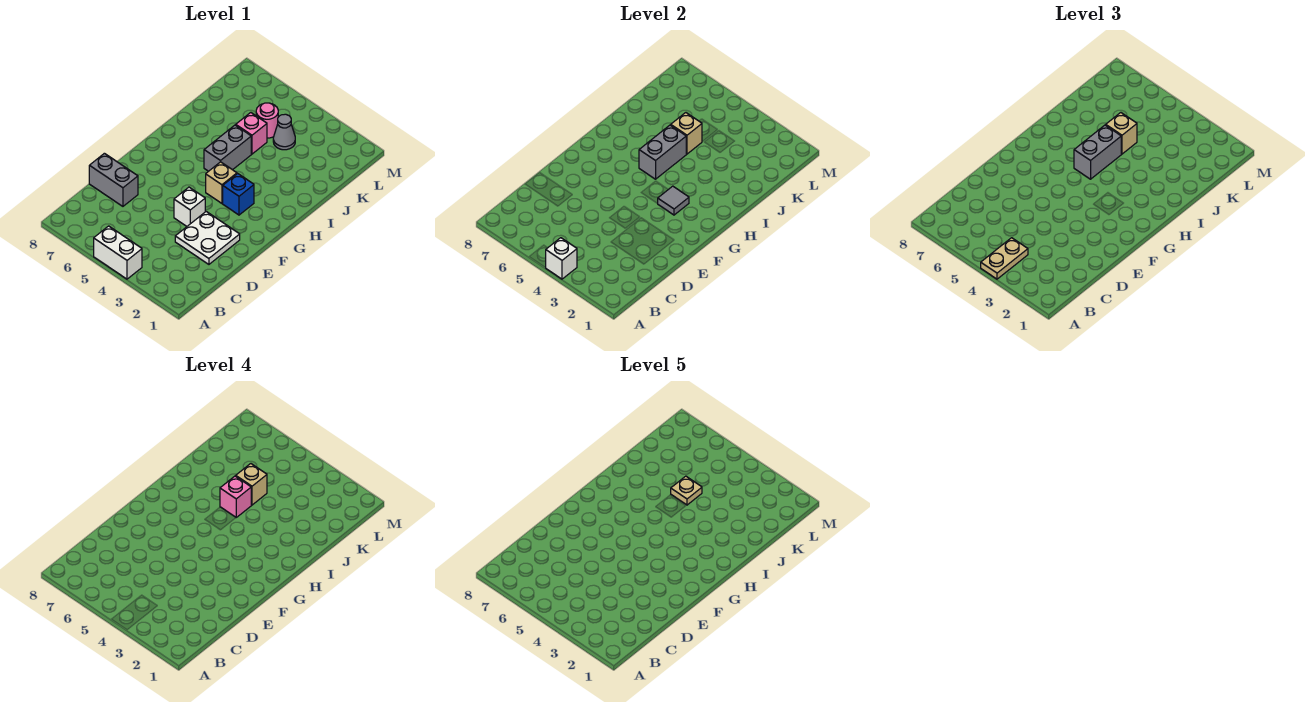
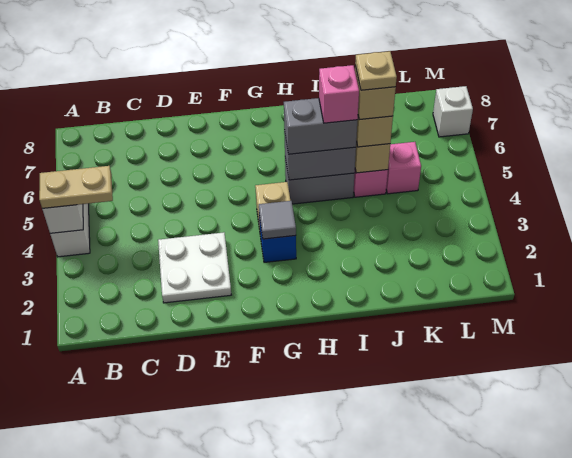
grey brick D7:D8 level 1 -> none
white brick E4 level 1 -> white brick M7 level 1
grey cone K4 level 1 -> none
pink round brick K5 level 1 -> pink brick K5 level 1

